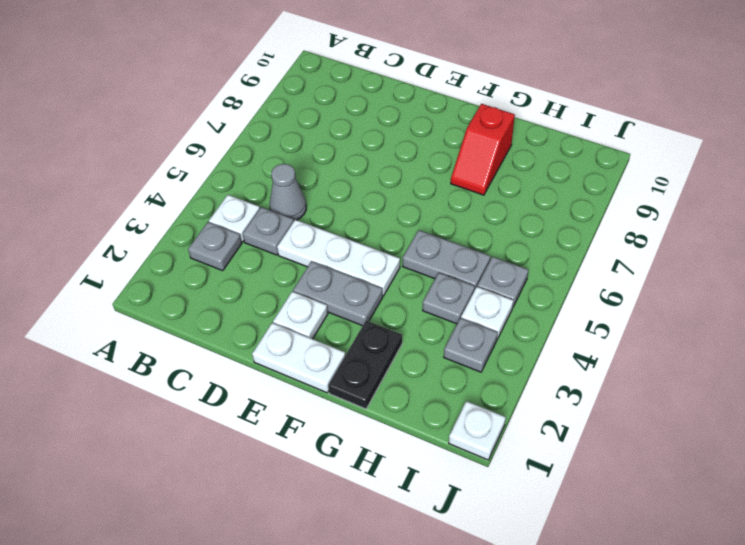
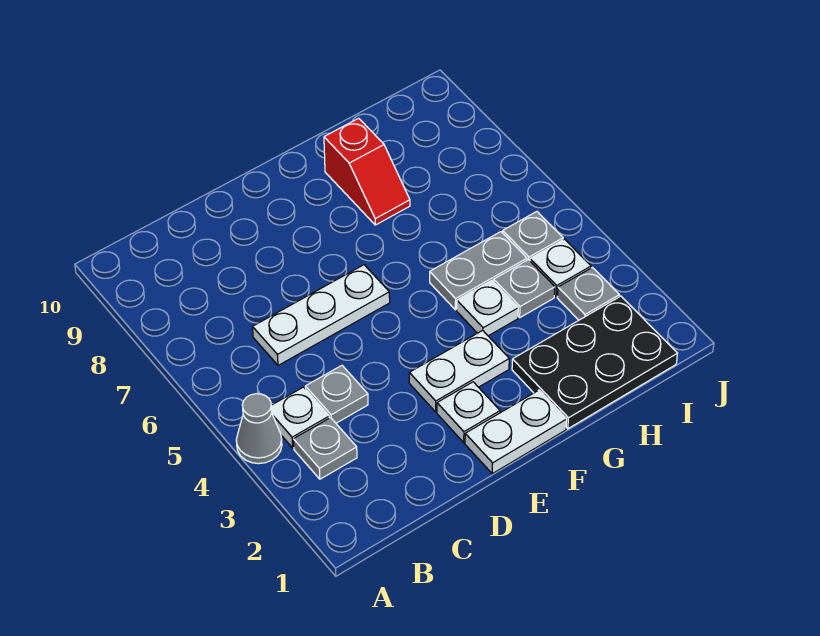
grey cone C5 level 1 -> grey cone A4 level 1
white plate D4:F4 level 1 -> white plate C6:E6 level 1
grey plate E3:F3 level 1 -> white plate E3:F3 level 1
black plate G1:G2 level 1 -> black plate G1:I2 level 1
white plate J1 level 1 -> white plate G4 level 1

